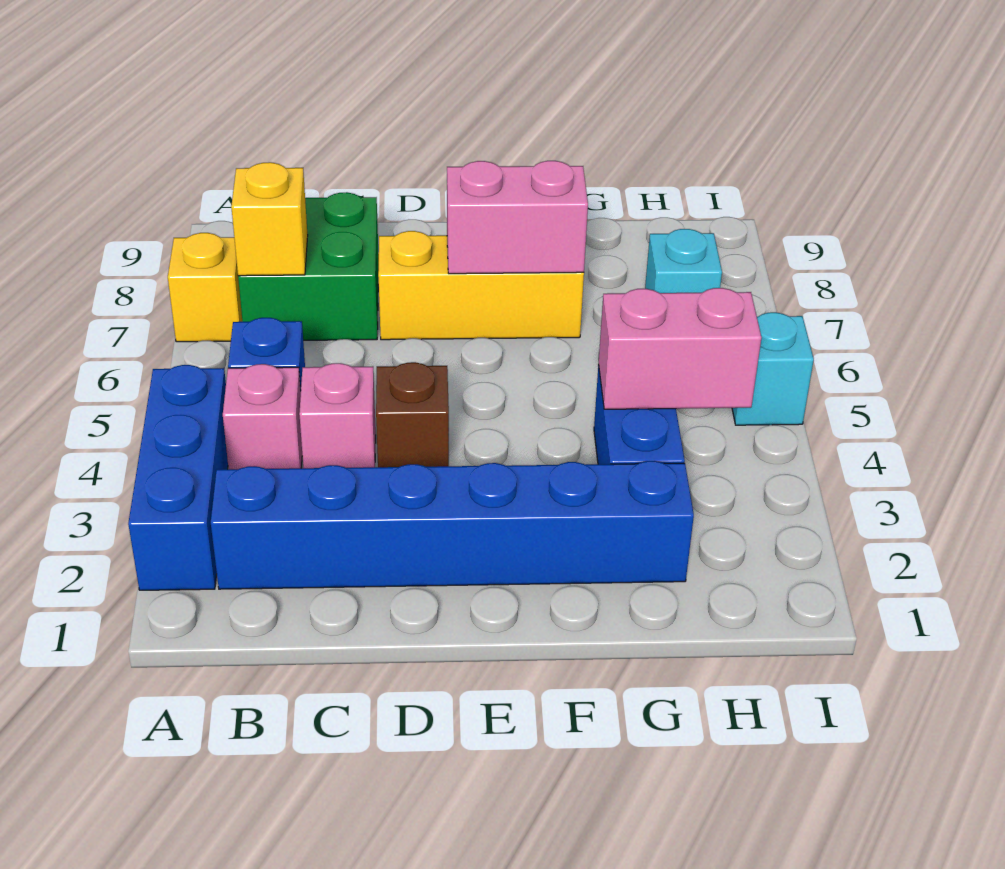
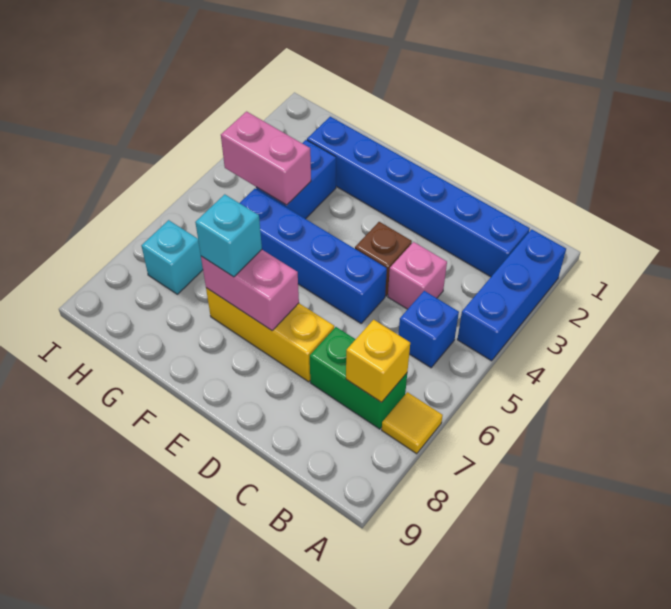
yellow brick A7 level 1 -> yellow tile A7 level 1
pink brick B4 level 1 -> none
green brick B7:C8 level 1 -> green brick B7:C7 level 1
none -> blue brick D5:G5 level 1
cyan brick I5 level 1 -> cyan brick F7 level 3

